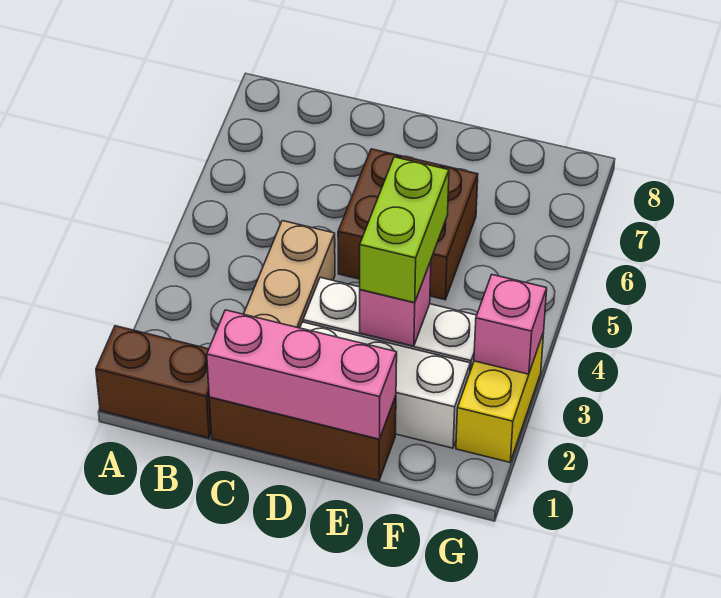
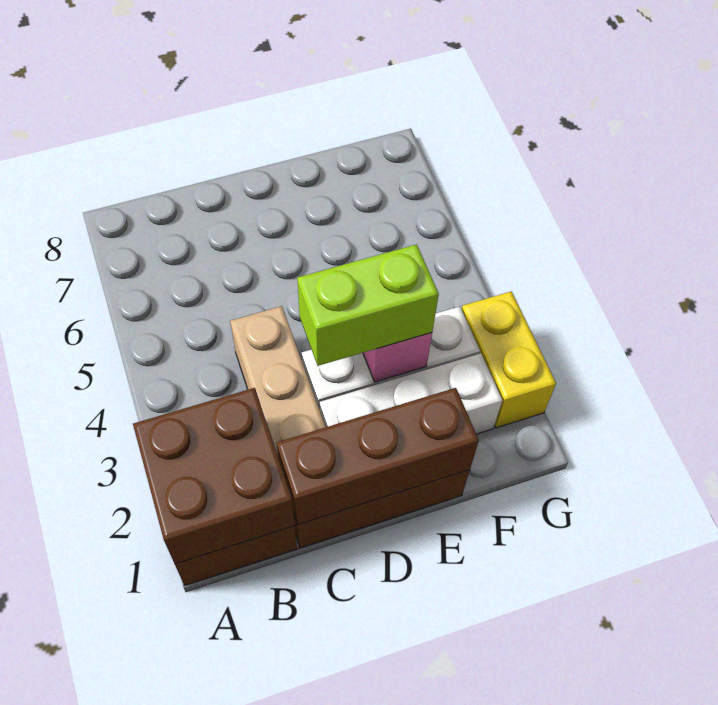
pink brick C1:E1 level 2 -> brown brick C1:E1 level 2
brown brick D5:E6 level 1 -> brown brick A1:B2 level 2
lime brick E3:E4 level 3 -> lime brick D3:E3 level 3
pink brick G3 level 2 -> none

